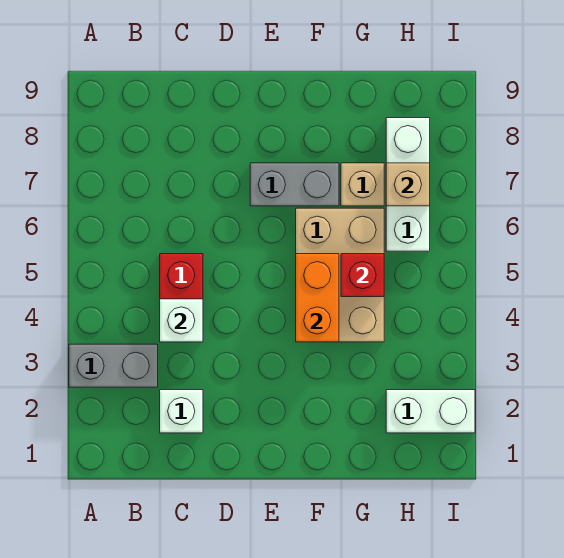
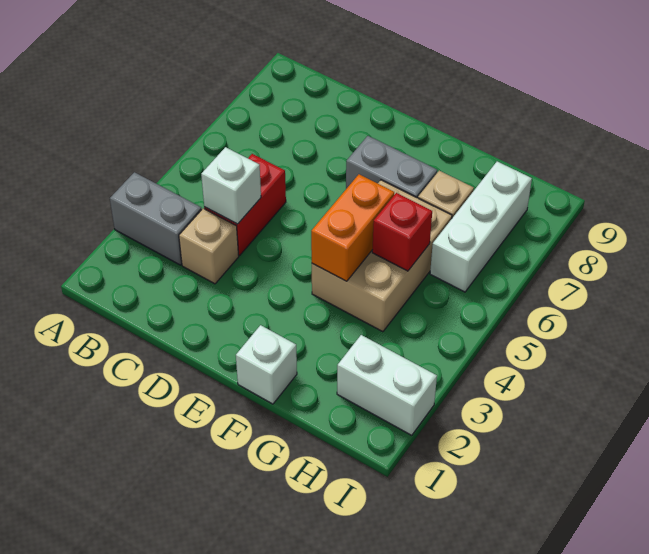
white brick C2 level 1 -> white brick F1 level 1
tan brick H7 level 2 -> tan brick C3 level 1

